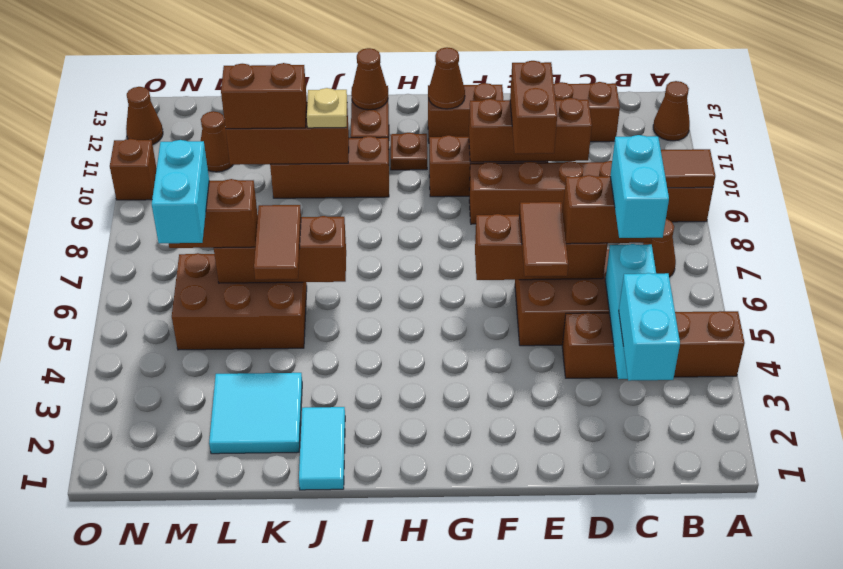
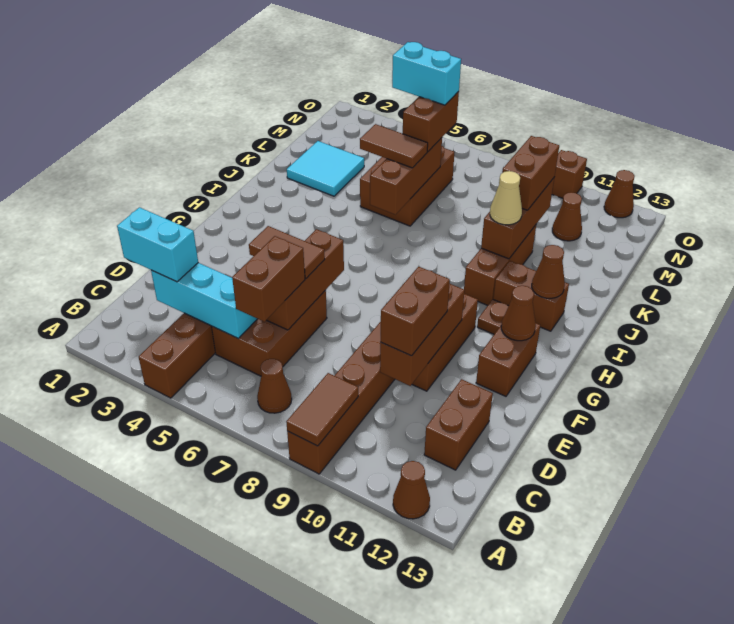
cyan brick C5:C6 level 4 -> none
brown brick E9:E10 level 3 -> brown brick D10:E10 level 3
cyan tile J1:J2 level 1 -> none
tan plate J10 level 3 -> tan cone J10 level 3

